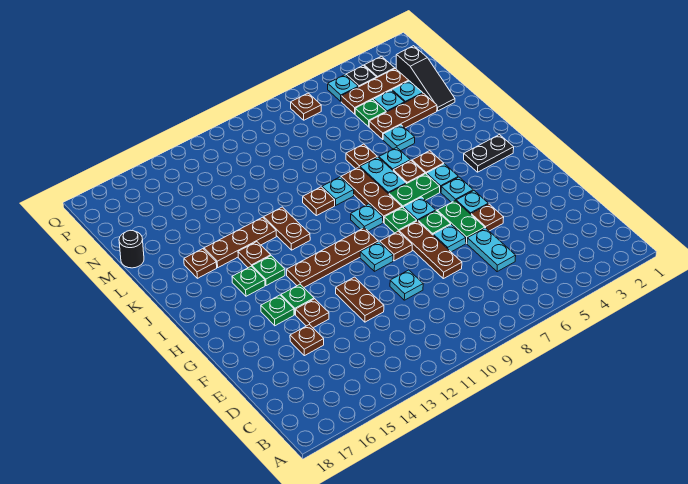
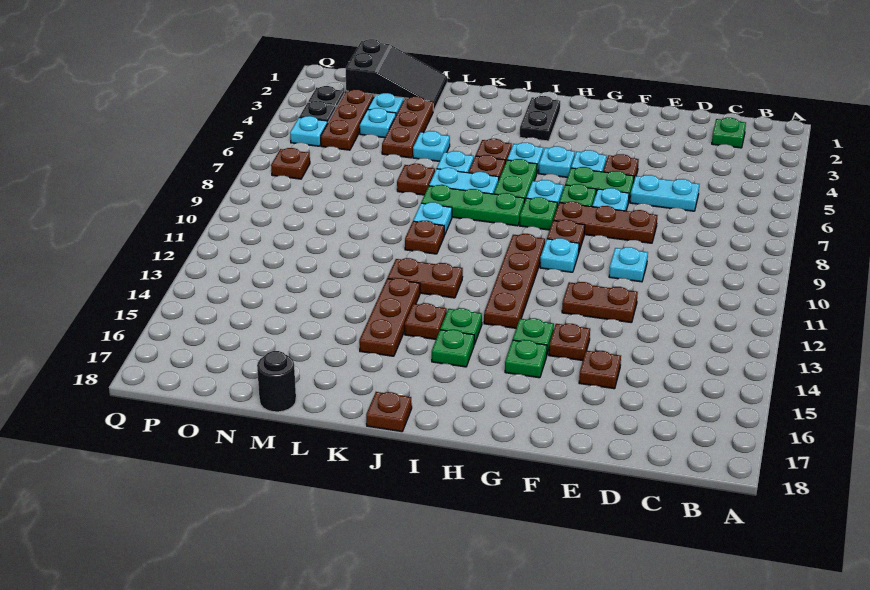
brown plate I8:K8 level 1 -> green plate I8:K8 level 1
cyan plate I9 level 1 -> none
brown plate K16 level 1 -> brown plate J18 level 1
black slope M2:O2 level 1 top O -> black slope M1:O2 level 1 top O
green plate N5 level 1 -> green plate C2 level 1

